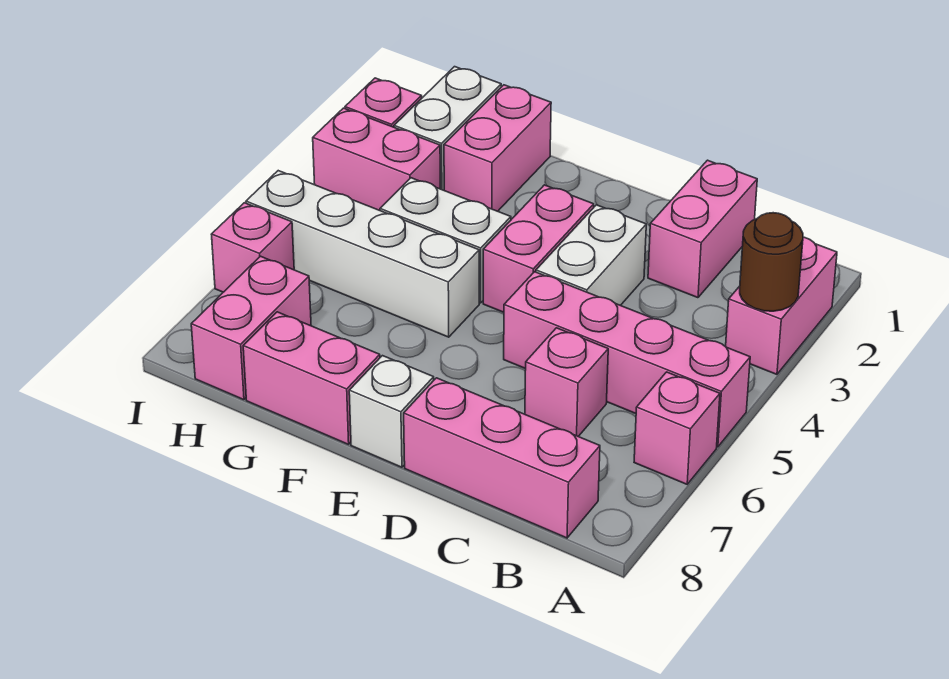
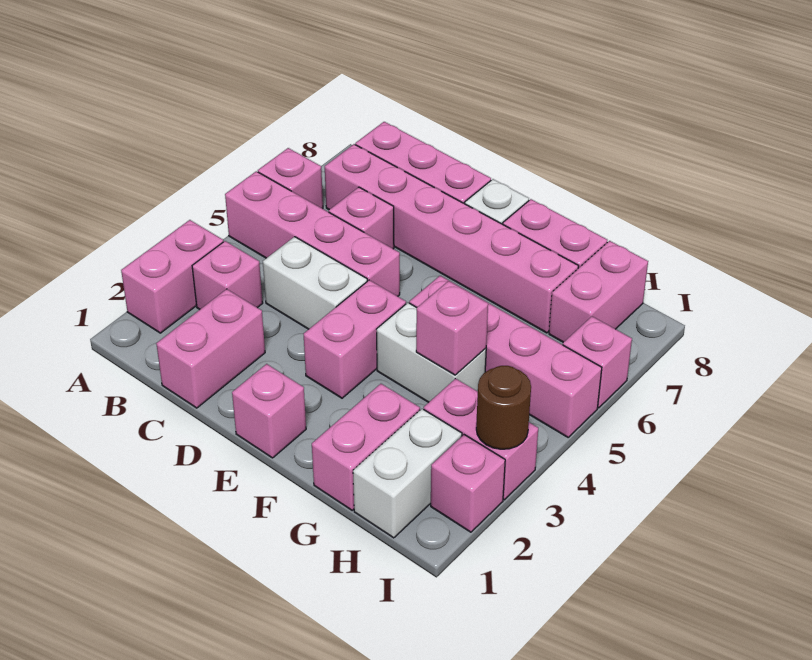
brown round brick A3 level 2 -> brown round brick I3 level 2
none -> pink brick B3 level 1
none -> pink brick B7:G7 level 1
white brick D3:D4 level 1 -> white brick C4:D4 level 1
none -> pink brick E1 level 1
white brick F5:I5 level 1 -> pink brick F5:I5 level 1
none -> pink brick G4 level 2

